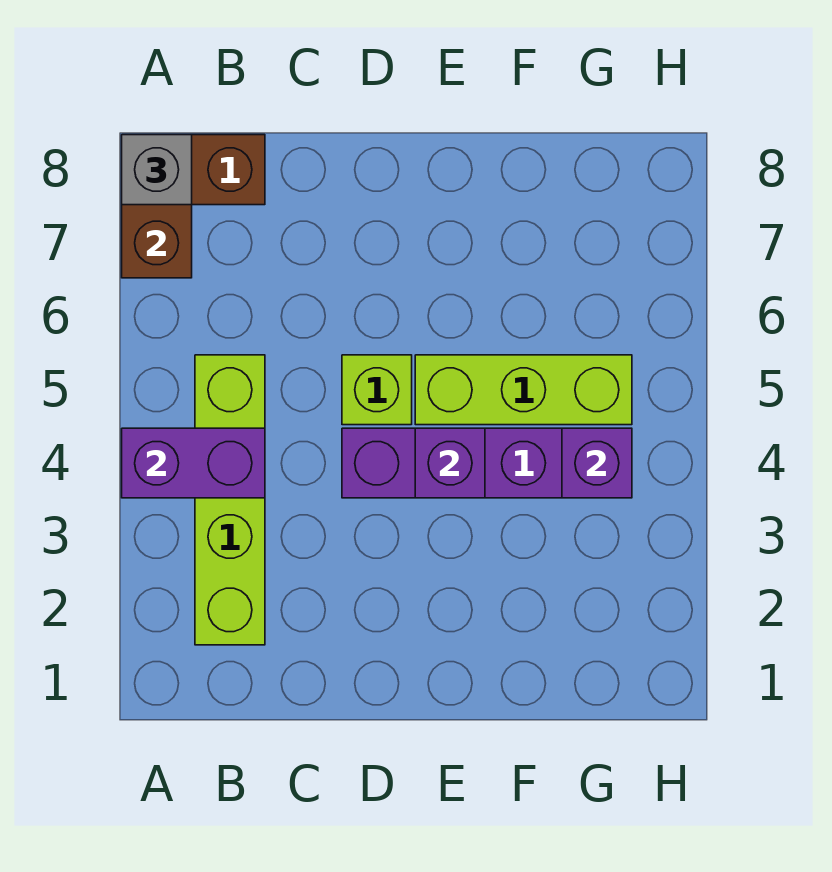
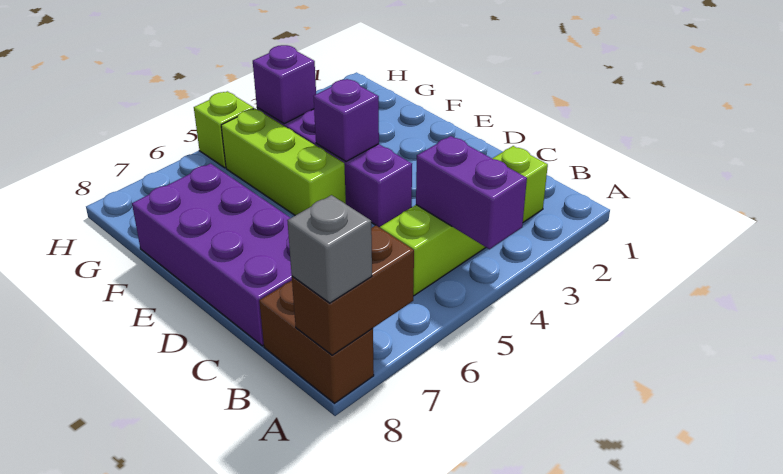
none -> purple brick C7:F8 level 1
lime brick D5 level 1 -> lime brick H5 level 1

